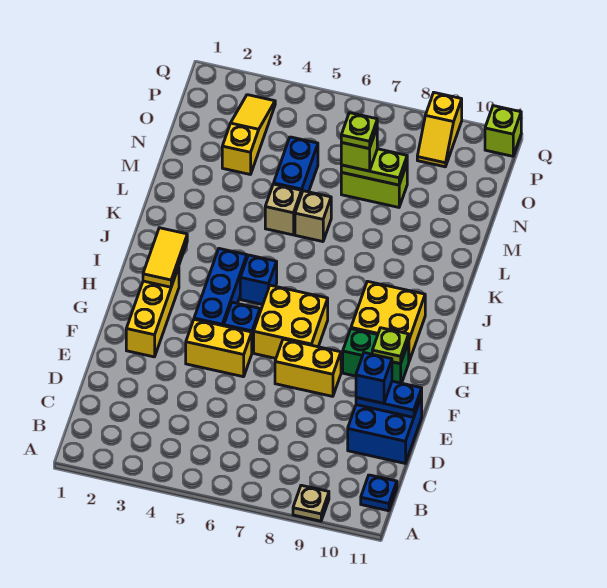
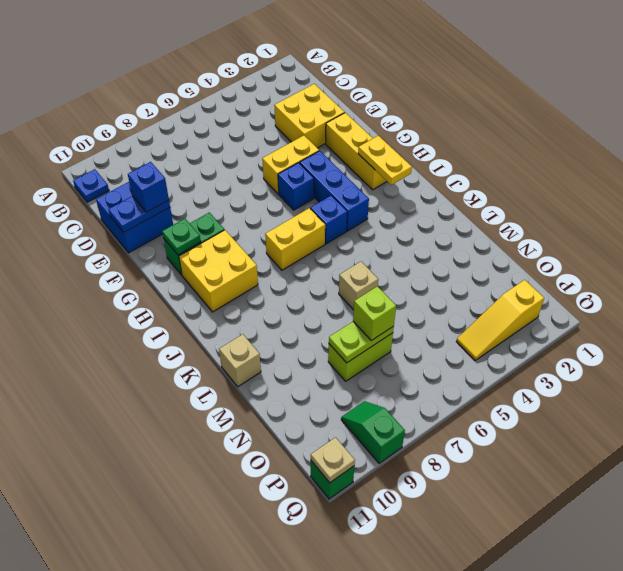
tan plate A9 level 1 -> tan plate Q11 level 2
yellow brick F7:F8 level 1 -> yellow brick I6:I7 level 1
yellow brick G6:H7 level 1 -> yellow brick D2:E3 level 1
lime plate G10 level 2 -> green plate G10 level 2
yellow tile H2:I2 level 2 -> yellow plate H2:I2 level 2
tan brick L5 level 1 -> tan brick L11 level 1
blue brick M5:N5 level 1 -> none
yellow slope N3:P3 level 1 top N -> yellow slope P2:P4 level 1 top 2
lime plate N7 level 4 -> none
yellow slope P9:Q9 level 1 top Q -> green slope P9:Q9 level 1 top Q
lime brick Q11 level 1 -> green brick Q11 level 1

